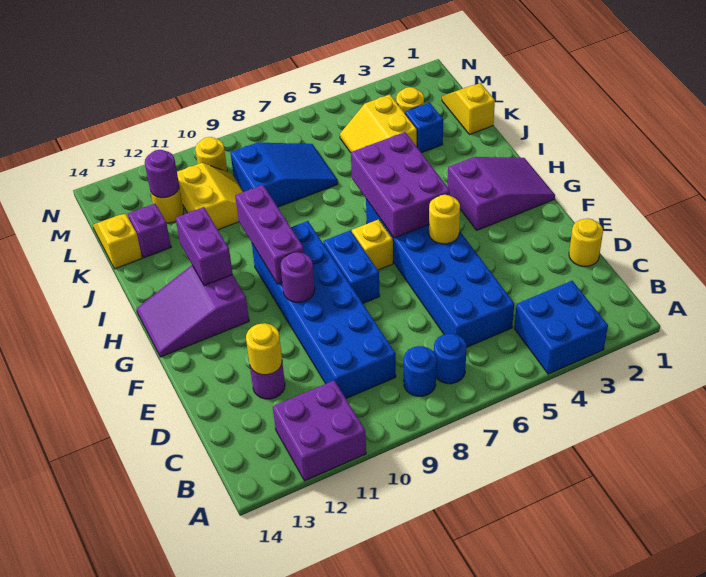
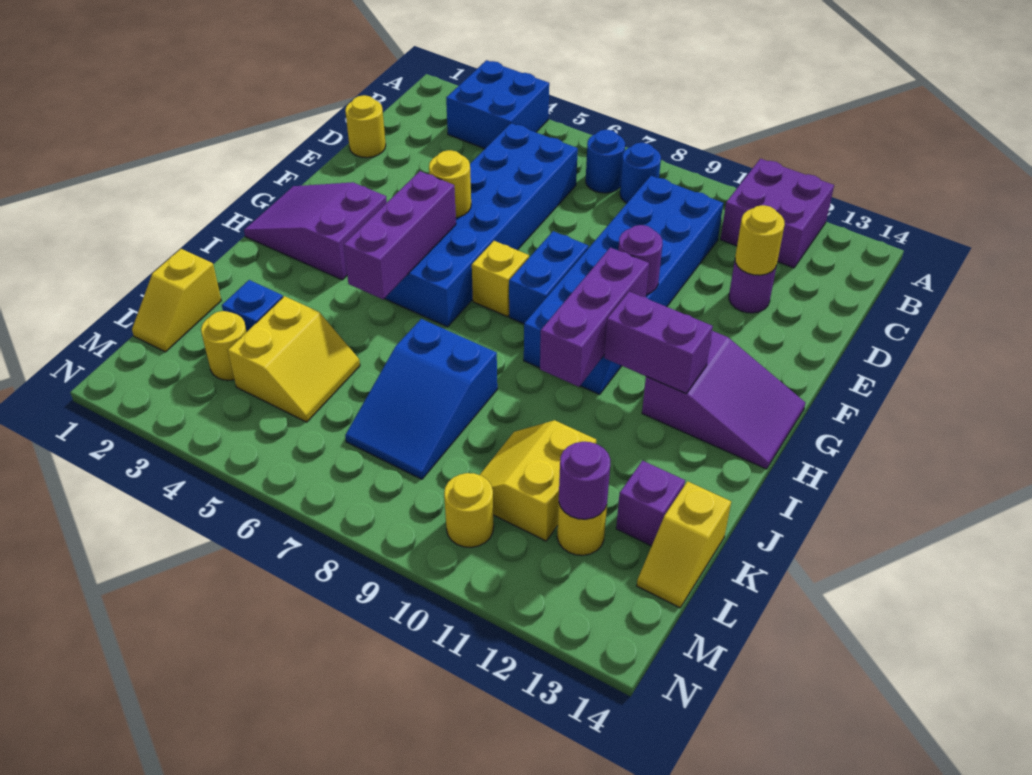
purple brick G5:I6 level 2 -> purple brick G5:I5 level 2
purple brick H12:I12 level 2 -> purple brick H11:H12 level 2
blue slope K7:L9 level 1 top 9 -> blue slope J7:L8 level 1 top J

